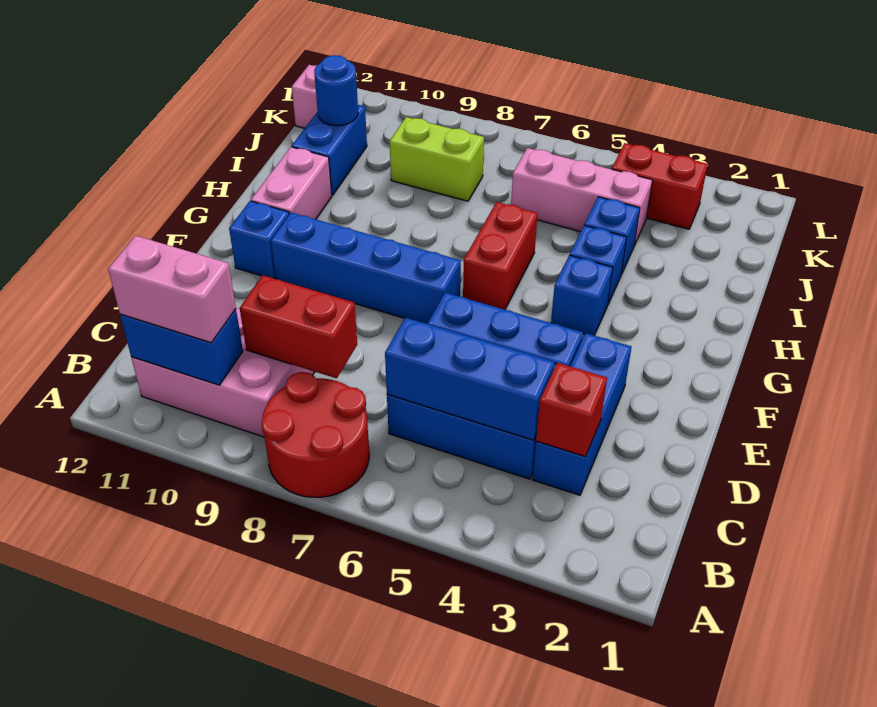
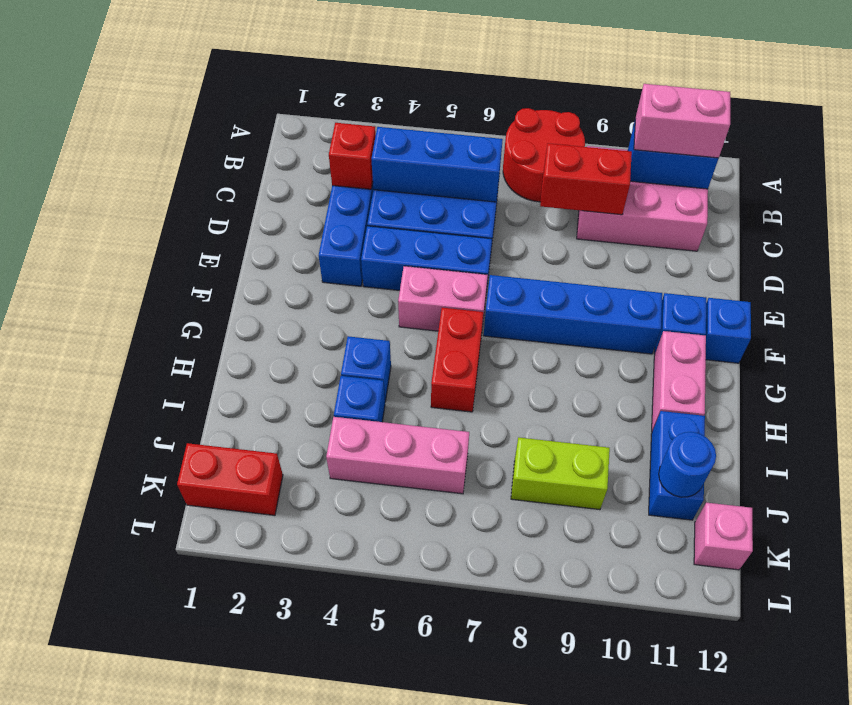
none -> pink brick F5:F6 level 1
blue brick G4 level 1 -> blue brick F12 level 1
red brick K3:K4 level 1 -> red brick K1:K2 level 1

